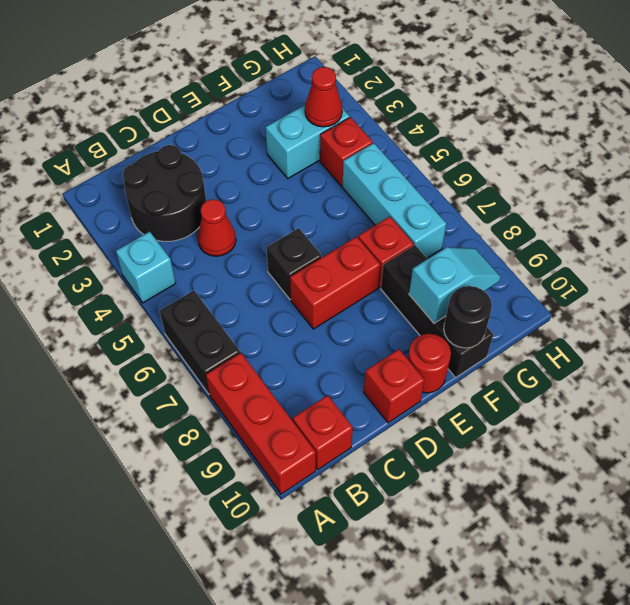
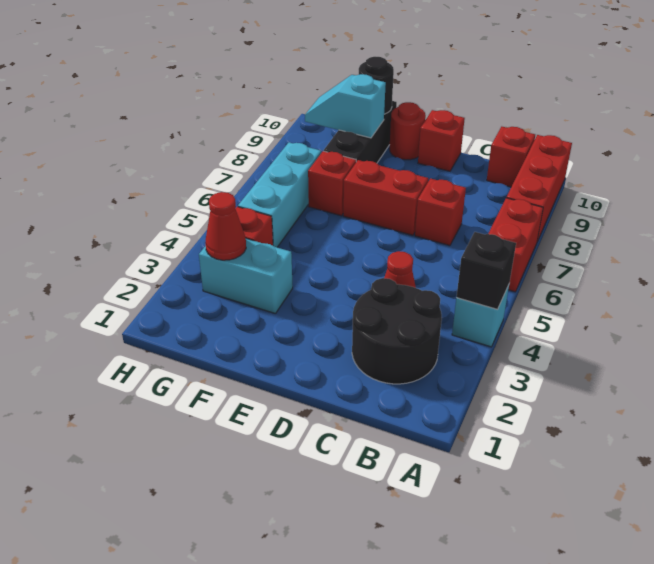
black brick A6:A7 level 1 -> red brick A6:A7 level 1
none -> red brick C7 level 1
black brick D6 level 1 -> black brick A4 level 2

